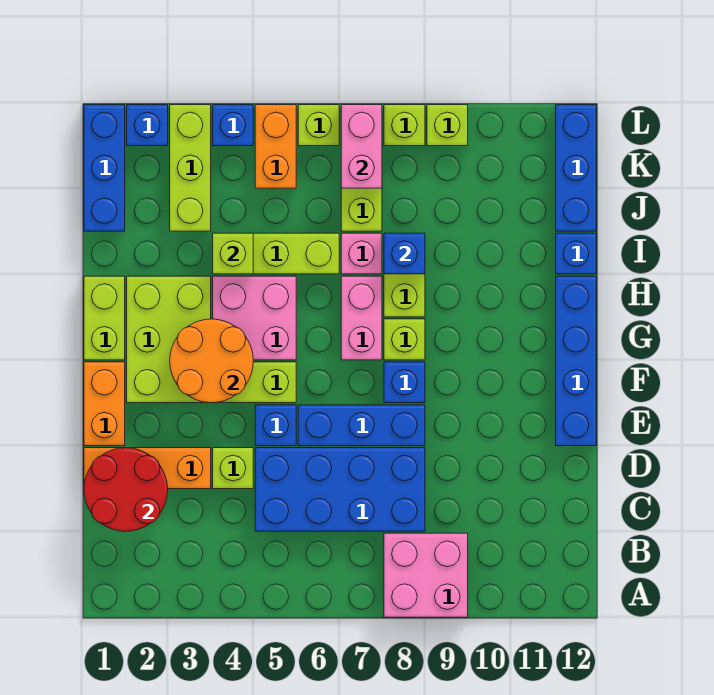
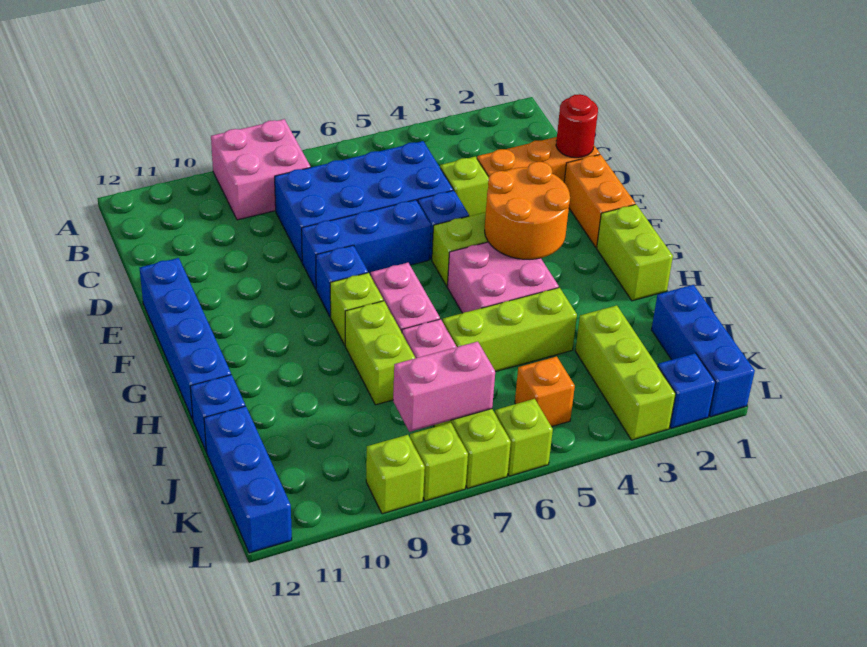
red round brick C1:D2 level 2 -> red round brick D1 level 2
lime brick F2:H3 level 1 -> none
lime brick I4 level 2 -> none
blue brick I8 level 2 -> none
orange brick K5:L5 level 1 -> orange brick K5 level 1
pink brick K7:L7 level 2 -> pink brick K7:K8 level 2
blue brick L4 level 1 -> none

